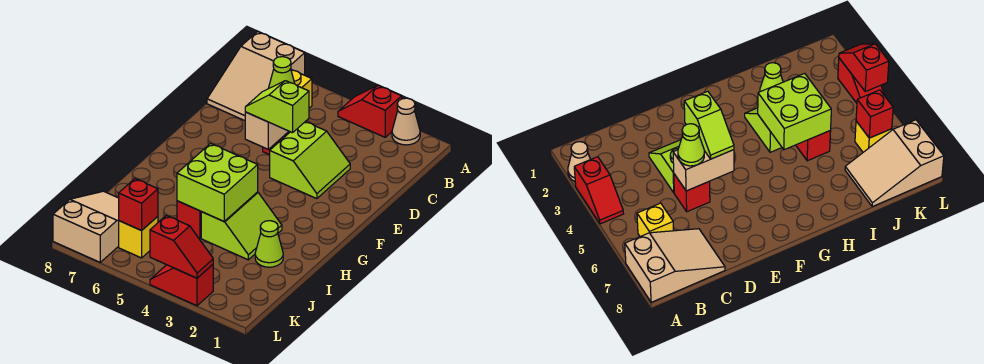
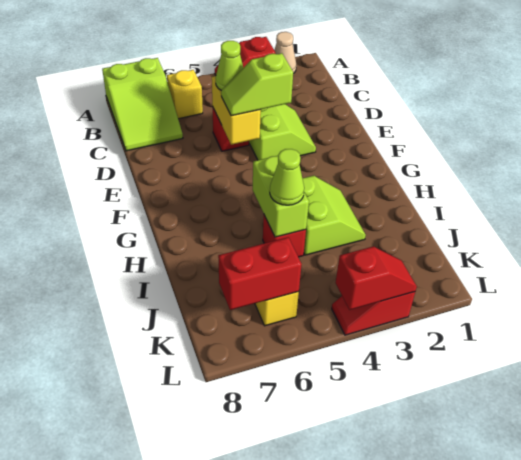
tan slope A7:C8 level 1 top A -> lime slope A7:C8 level 1 top A
tan brick D5:E5 level 2 -> yellow brick D5:E5 level 2
lime brick H4:I5 level 2 -> lime brick H5:I5 level 2
lime cone I2 level 1 -> lime cone I5 level 3
tan slope J7:L8 level 1 top L -> none
red brick K6 level 2 -> red brick K6:K7 level 2

